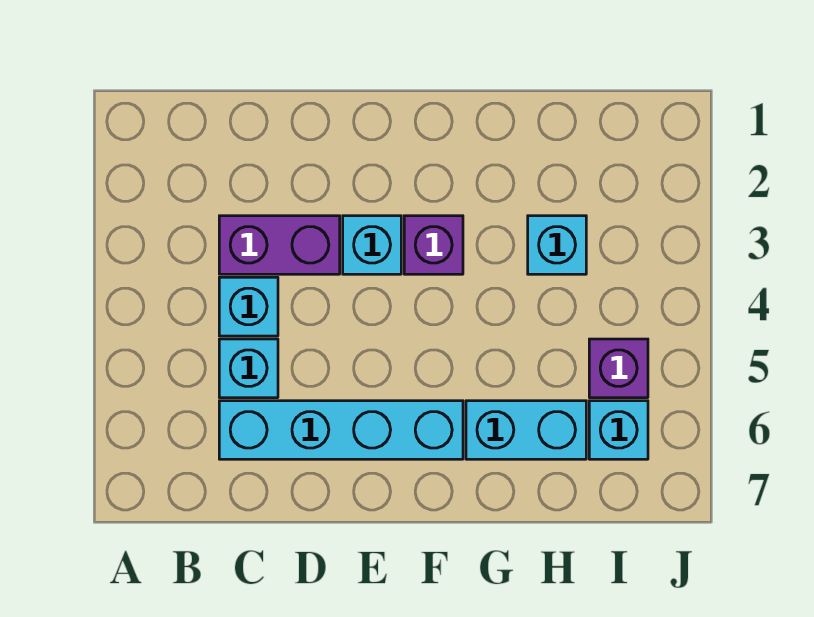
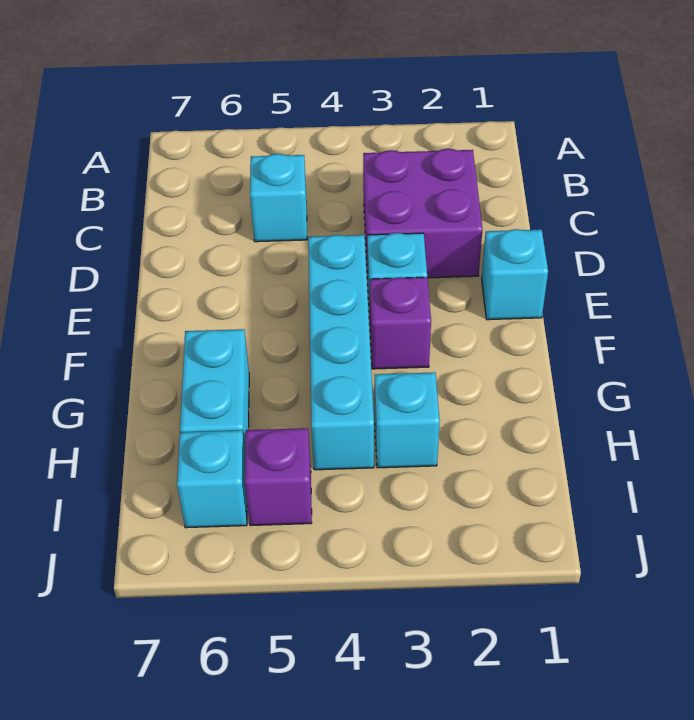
purple brick C3:D3 level 1 -> purple brick C2:D3 level 1
cyan brick C4 level 1 -> cyan brick E1 level 1
cyan brick C6:F6 level 1 -> cyan brick E4:H4 level 1

